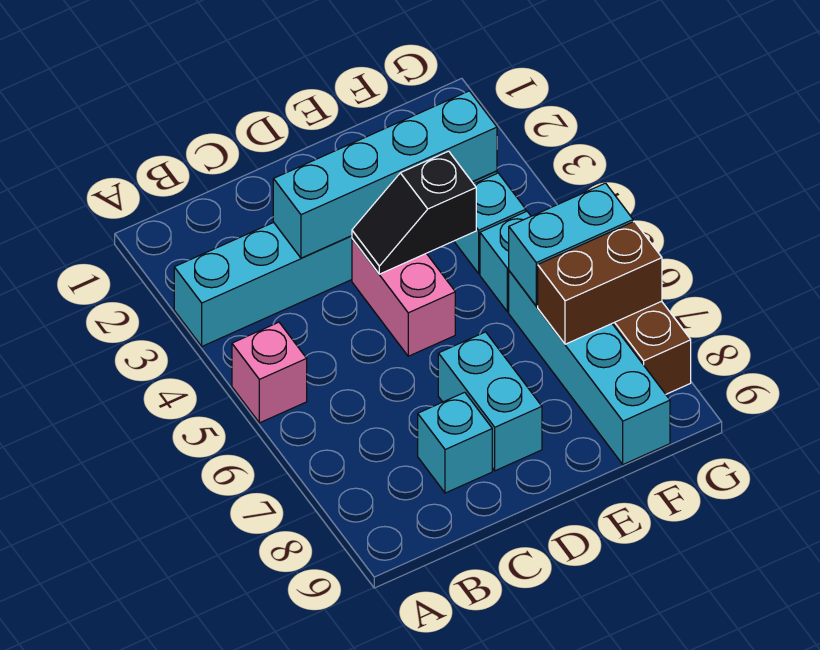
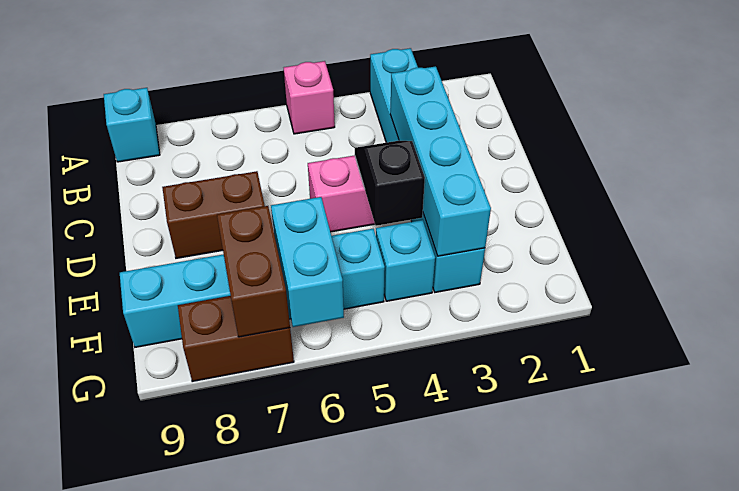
cyan brick C8 level 1 -> cyan brick A9 level 1
cyan brick D7:D8 level 1 -> brown brick D7:D8 level 1

